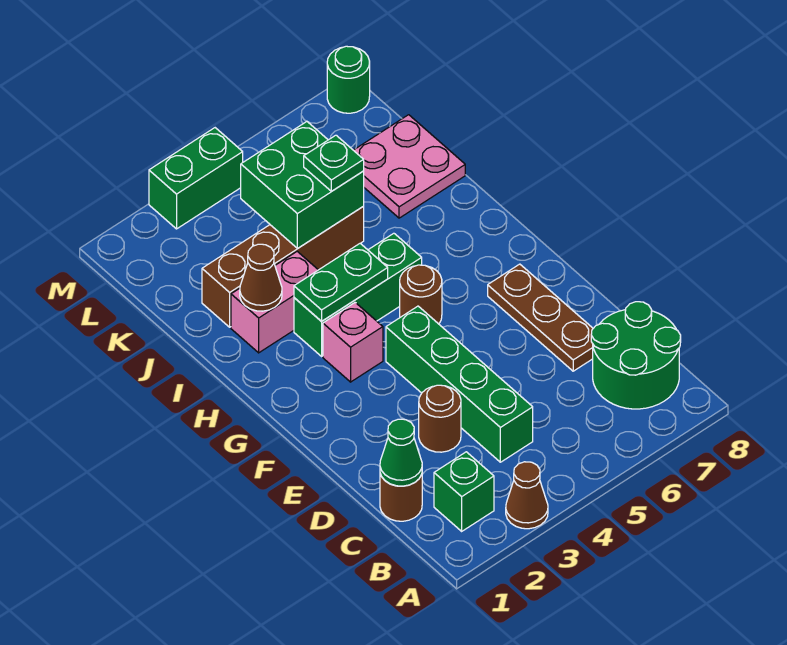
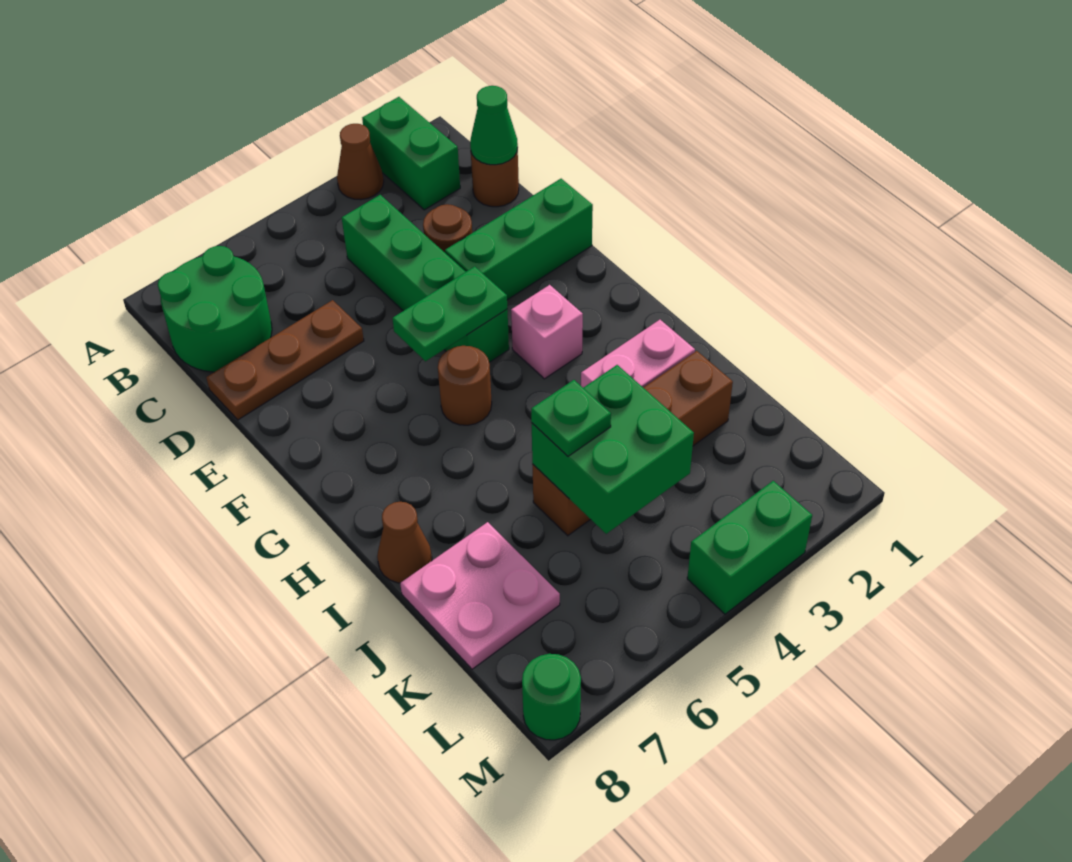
green brick B2 level 1 -> green brick A2:B2 level 1
brown plate D7:F7 level 1 -> brown plate D6:D8 level 1
green brick H3:H5 level 1 -> green brick E1:E3 level 1
green plate H3:H4 level 2 -> green plate F4:F5 level 2
brown cone I2 level 2 -> brown cone I8 level 1

